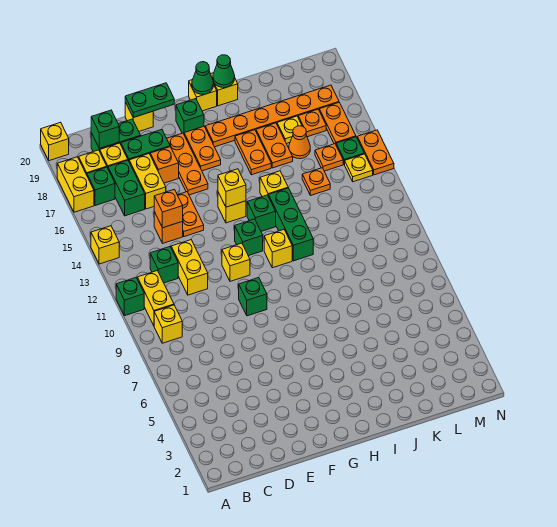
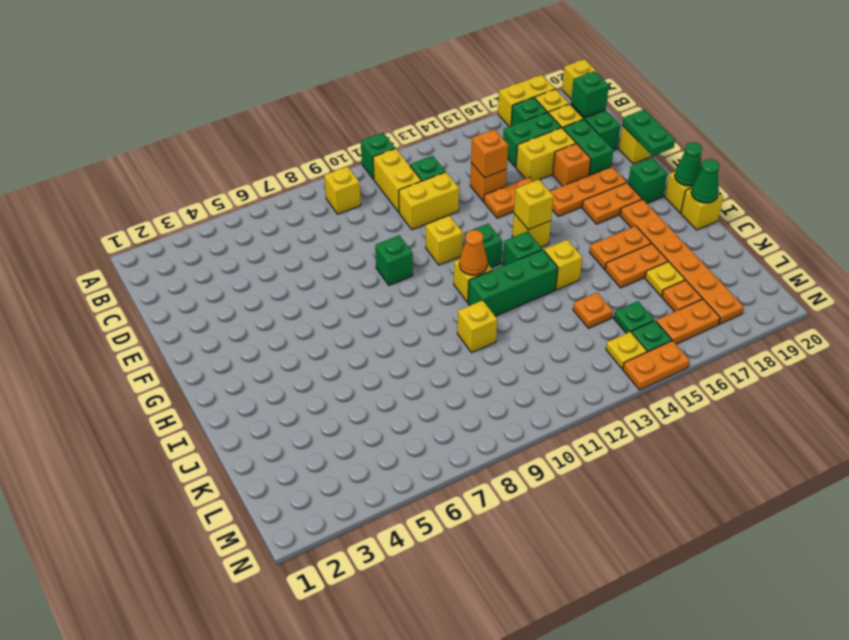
yellow brick A14 level 1 -> yellow brick J10 level 1
yellow brick B10:B11 level 1 -> yellow brick B11:C11 level 1
orange cone K16 level 1 -> orange cone H11 level 2
orange plate L15 level 1 -> green plate L15 level 1

